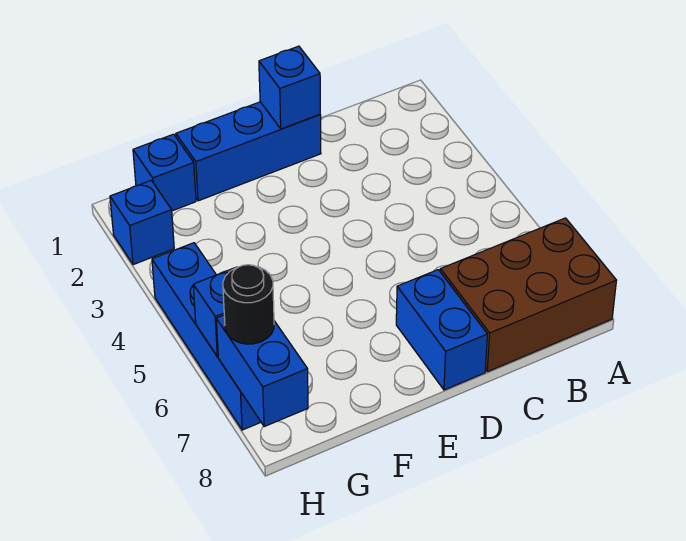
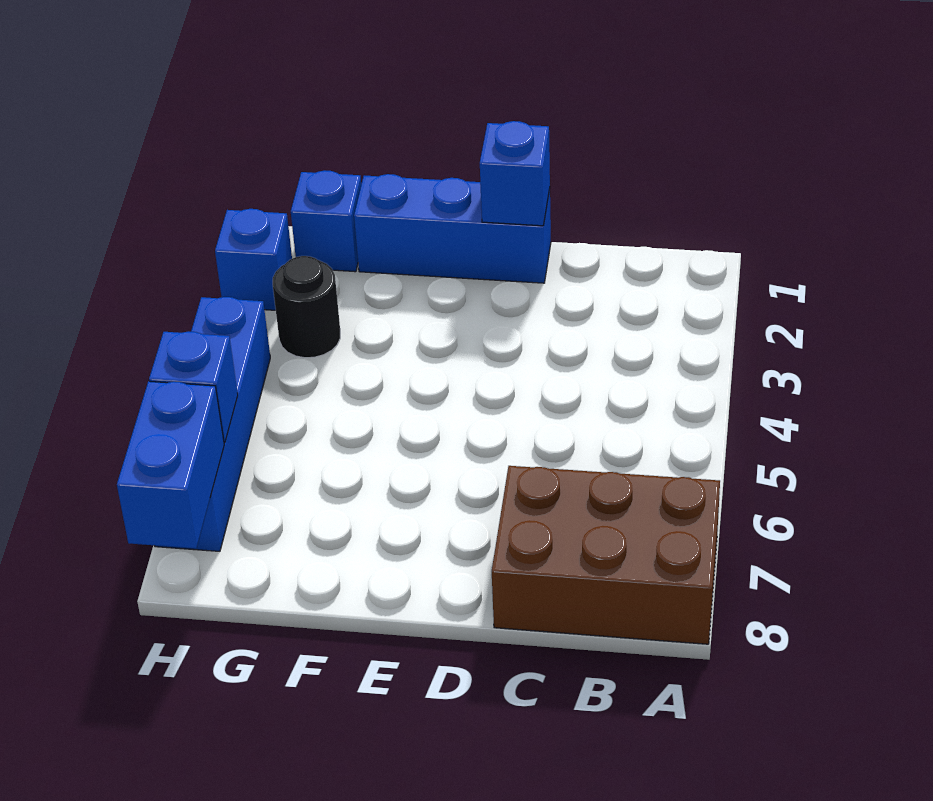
blue brick D7:D8 level 1 -> none
black round brick H7 level 3 -> black round brick G3 level 1

